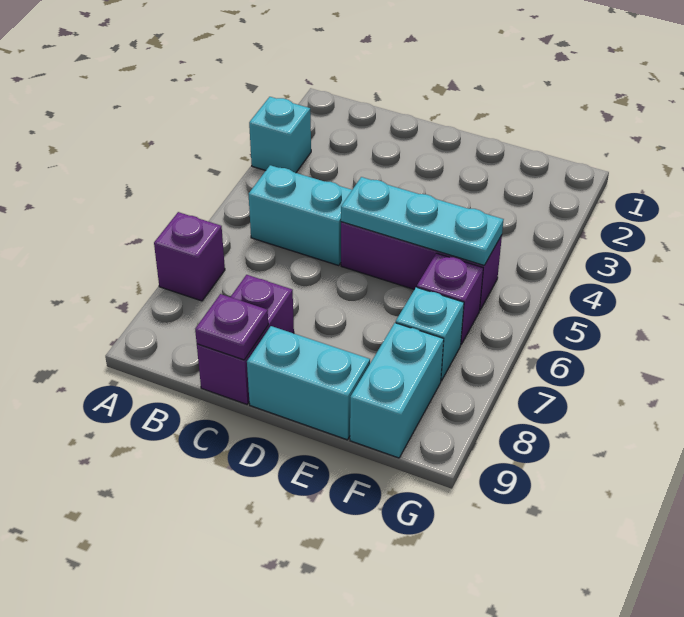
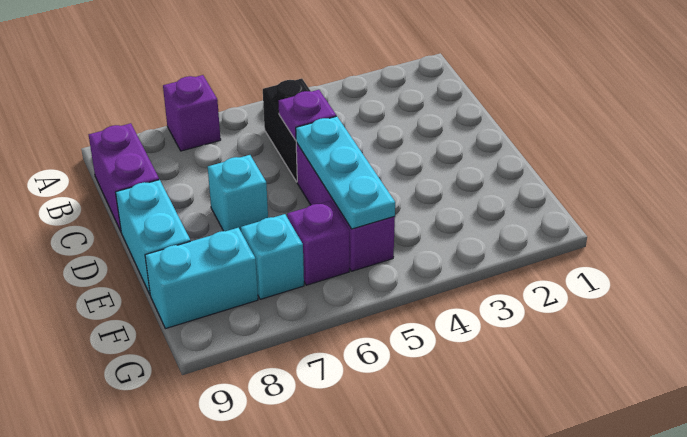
cyan brick A3 level 1 -> cyan brick D7 level 1
cyan brick B5:C5 level 1 -> black brick B5:C5 level 1
purple brick C8:C9 level 1 -> purple brick B9:C9 level 1
purple plate C9 level 2 -> purple plate C5 level 2

